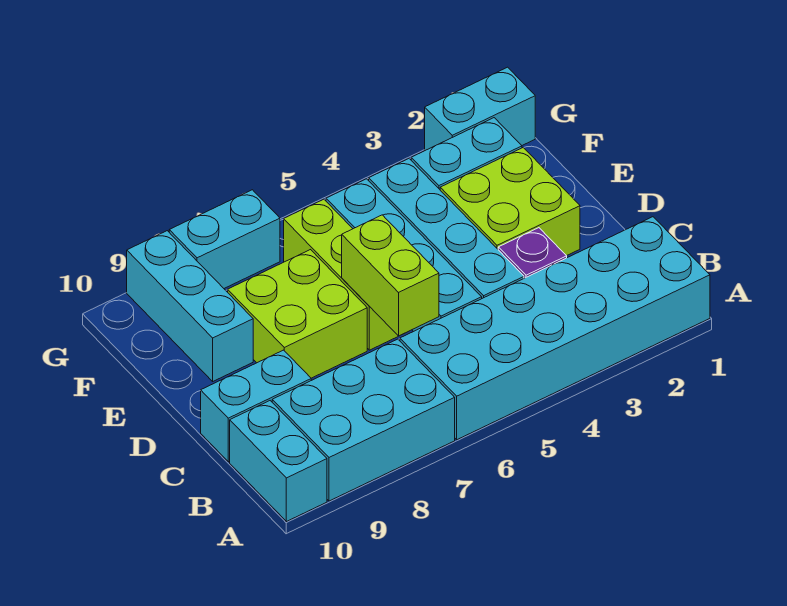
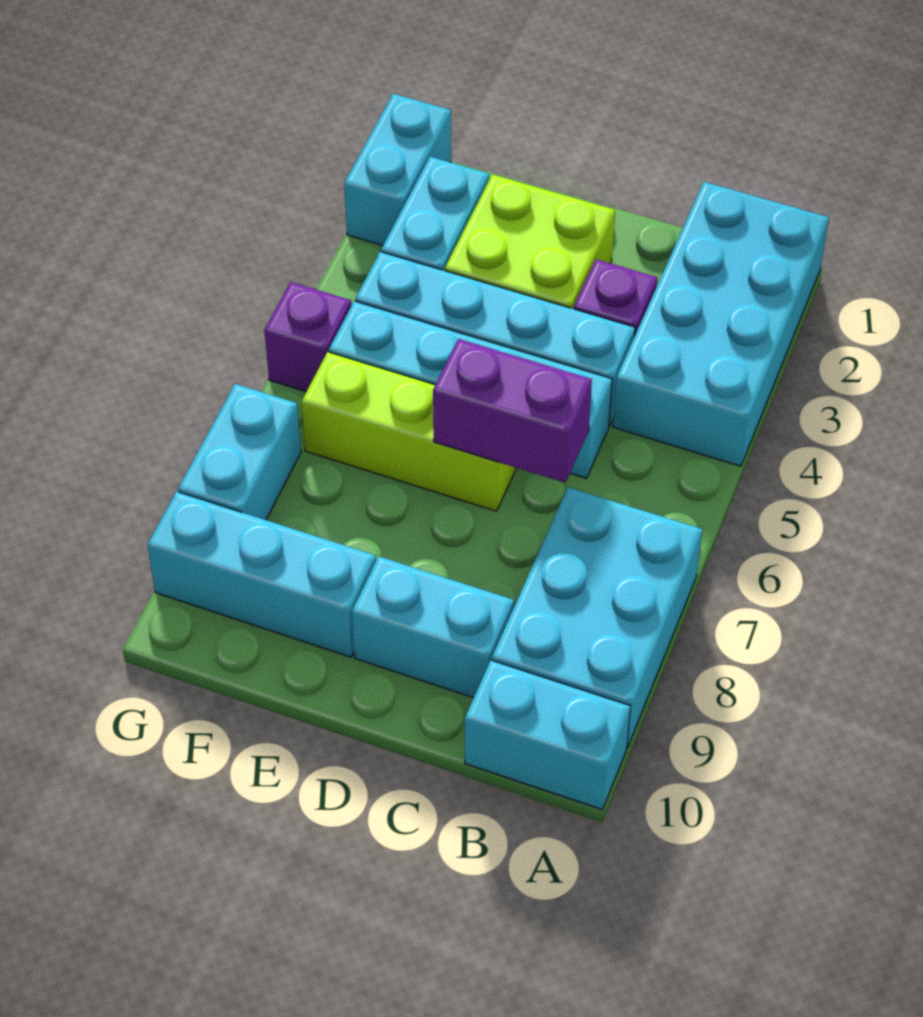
cyan brick A1:B6 level 1 -> cyan brick A1:B4 level 1
lime brick C6:D6 level 2 -> purple brick C6:D6 level 2
cyan brick C9:C10 level 1 -> cyan brick C9:D9 level 1
lime brick D7:E8 level 1 -> none
none -> purple brick G5 level 1

